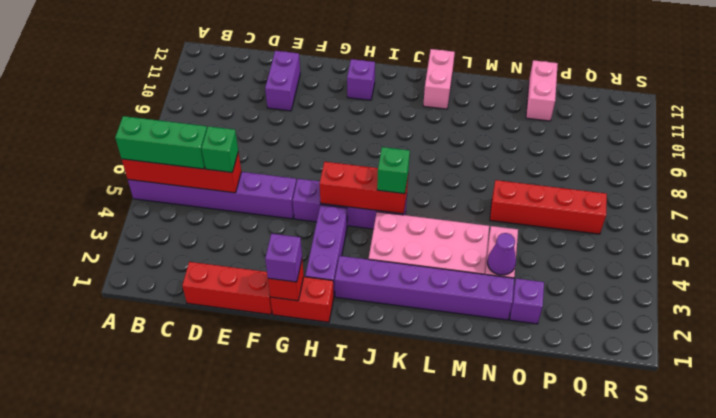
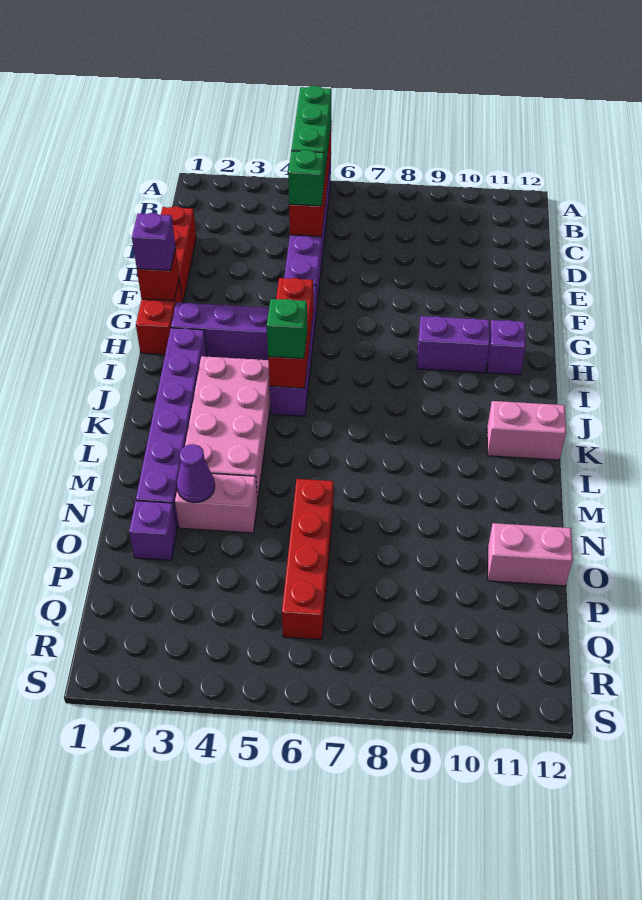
purple brick E10:E11 level 1 -> purple brick H9:H10 level 1

